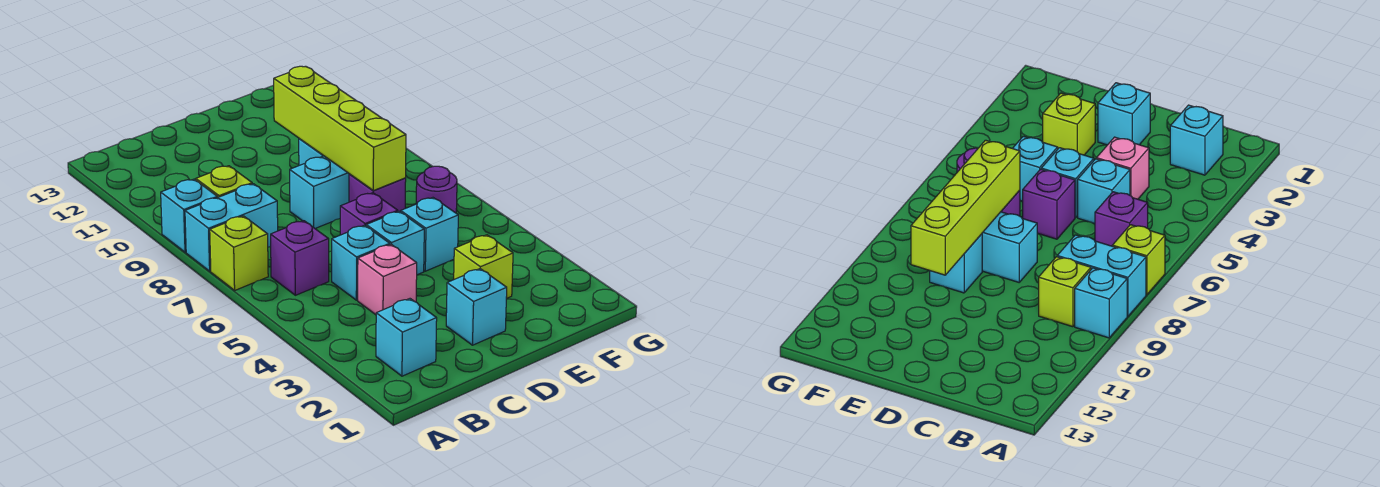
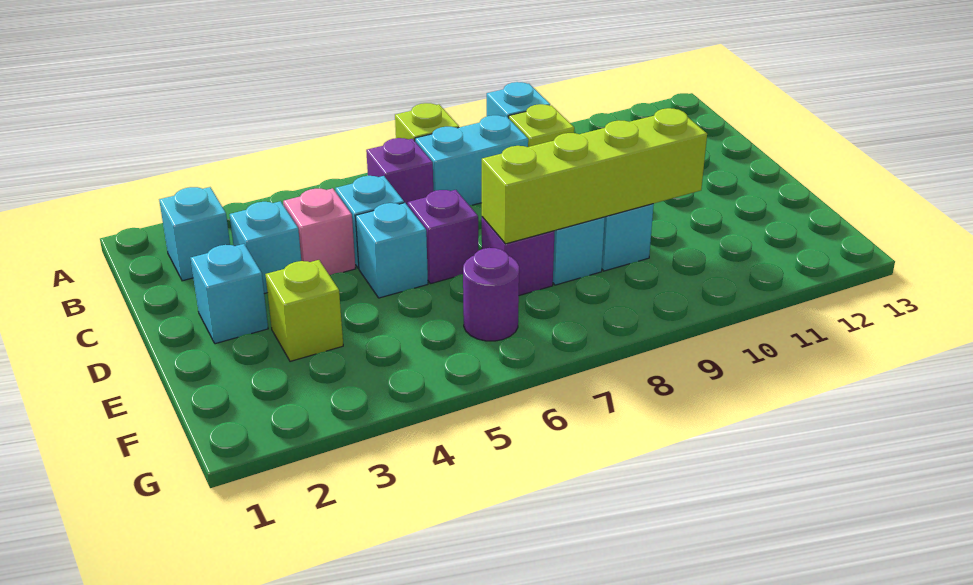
cyan brick A8:B8 level 1 -> cyan brick B7:B8 level 1
cyan brick E5 level 1 -> cyan brick C3 level 1

